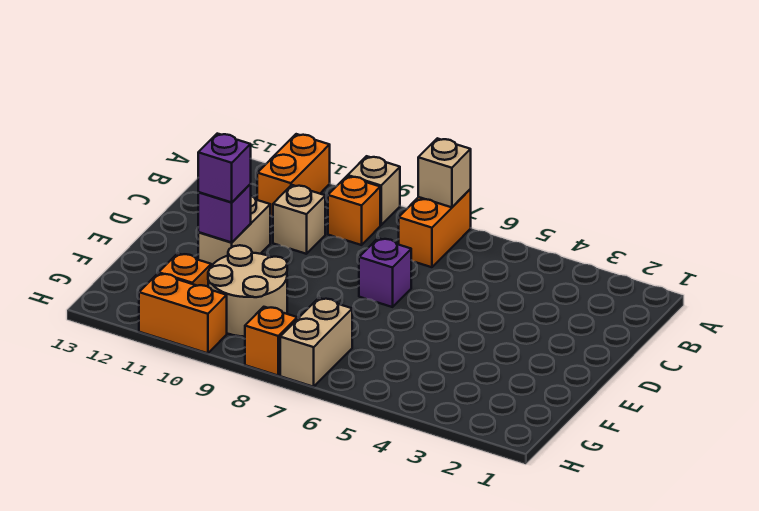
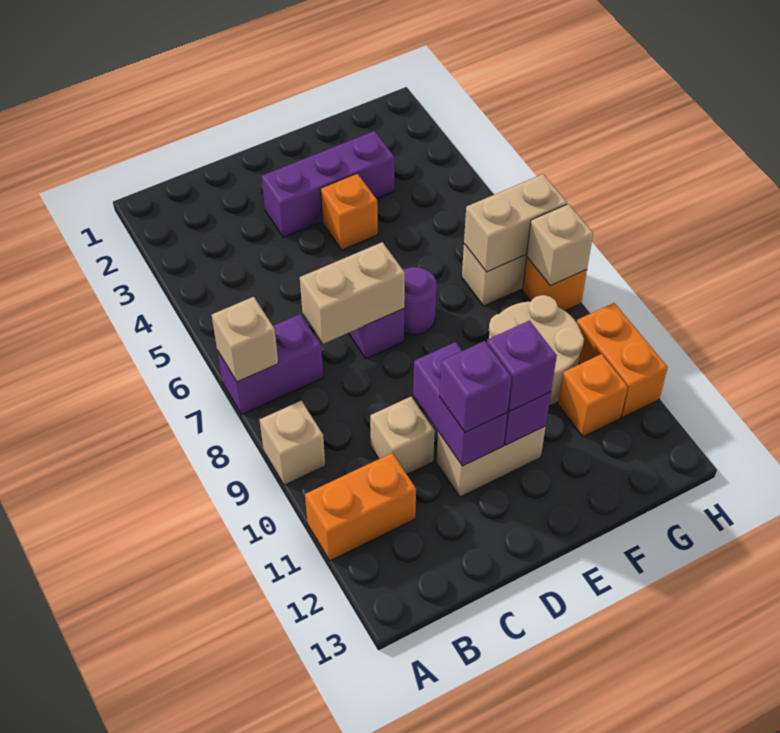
orange brick A7:B7 level 1 -> purple brick A7:B7 level 1
orange brick B9 level 1 -> orange brick E4 level 1
none -> tan brick C7:D7 level 2
none -> purple brick D3:F3 level 1
none -> purple brick D10:D11 level 2
none -> purple brick D11 level 3
none -> purple round brick E7 level 1
none -> tan brick G7:H7 level 2
none -> tan brick H8 level 2

